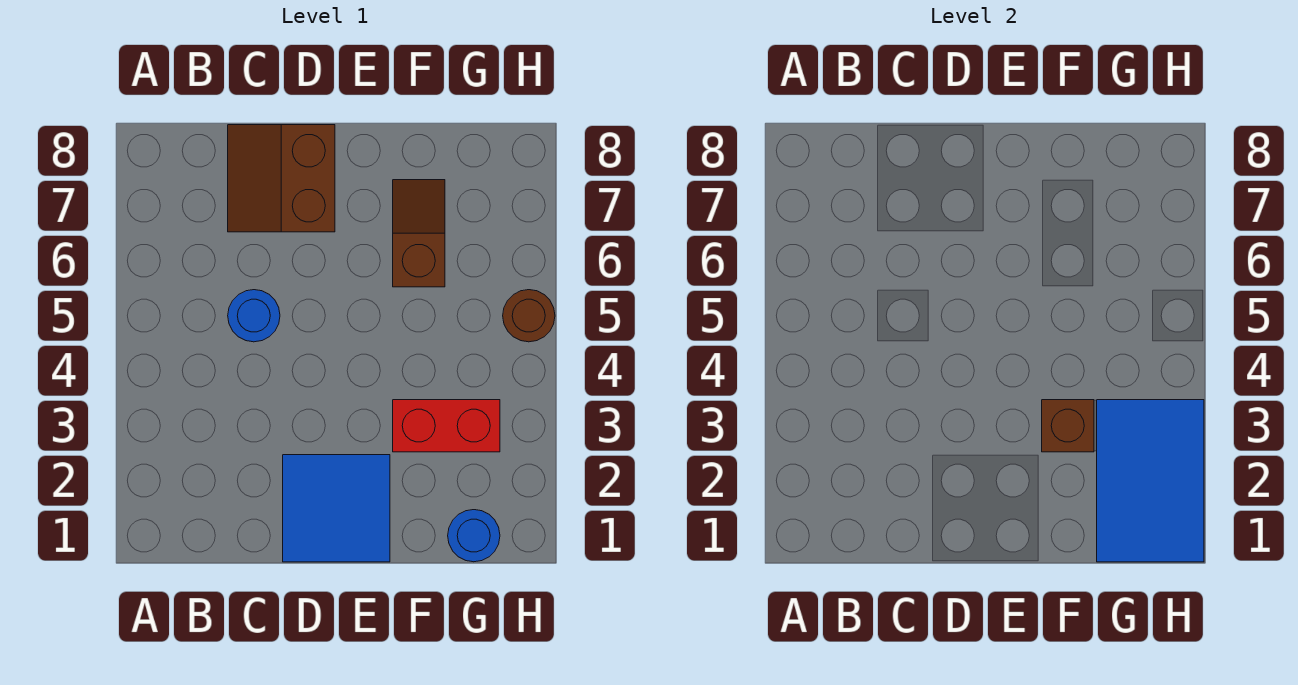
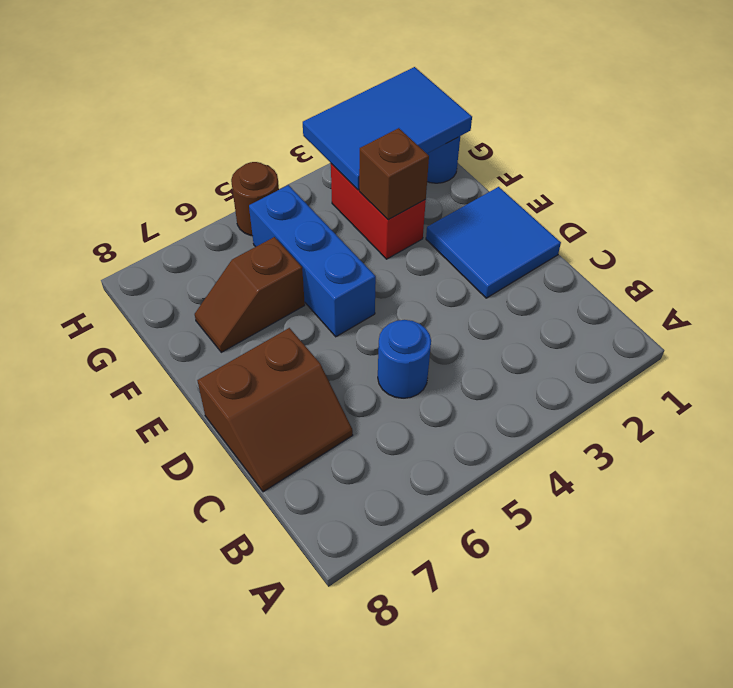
none -> blue brick E5:G5 level 1

